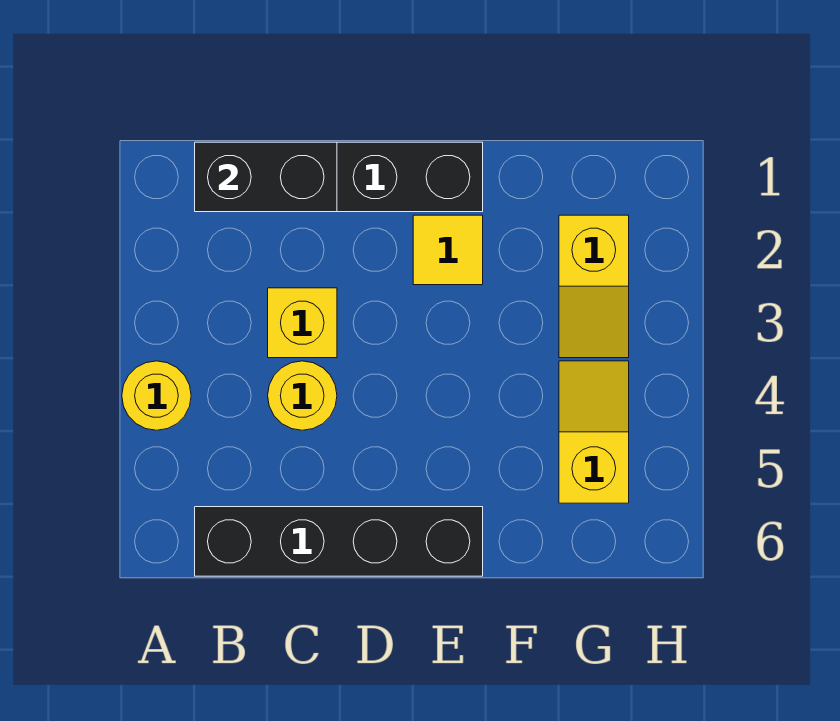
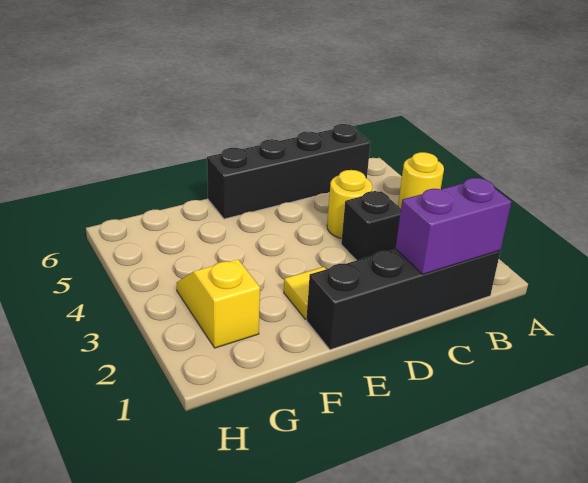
black brick B1:C1 level 2 -> purple brick B1:C1 level 2
yellow brick C3 level 1 -> black brick C3 level 1
yellow slope G4:G5 level 1 top 5 -> none

